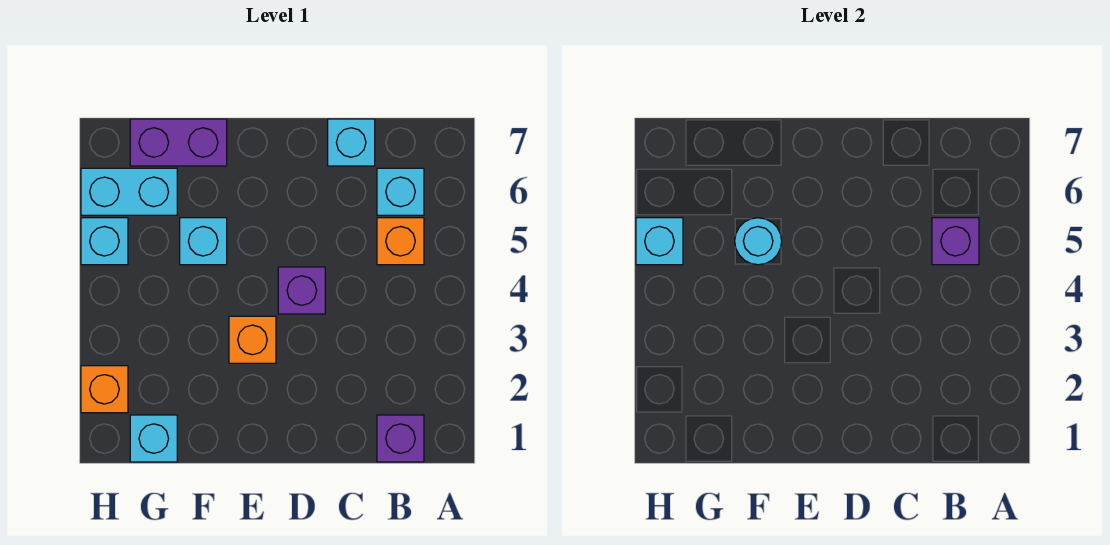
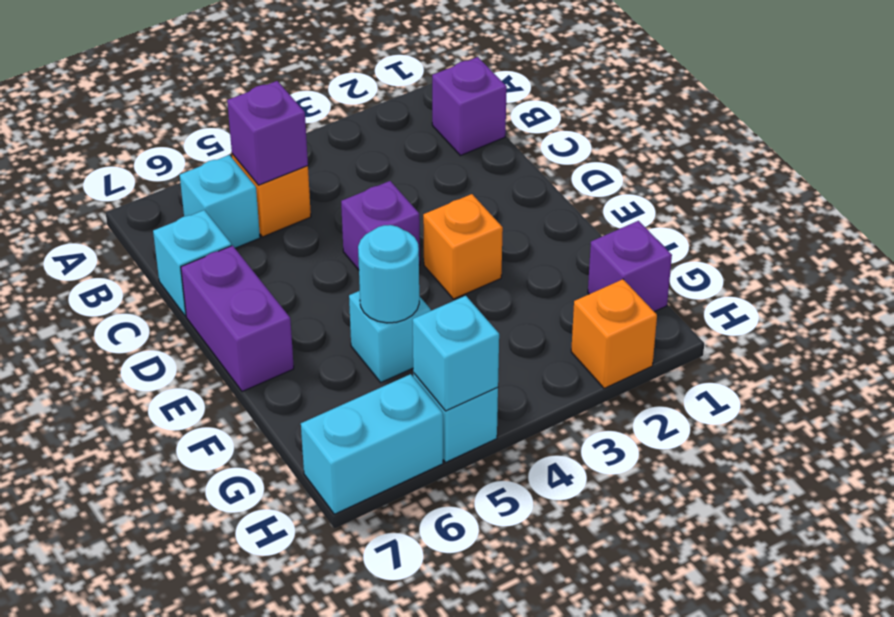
purple brick F7:G7 level 1 -> purple brick D7:E7 level 1
cyan brick G1 level 1 -> purple brick G1 level 1
cyan brick G6:H6 level 1 -> cyan brick H6:H7 level 1

